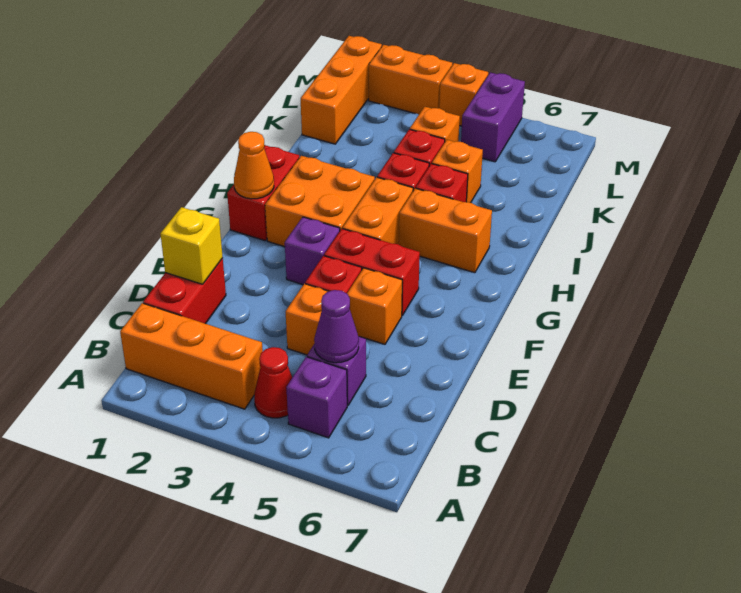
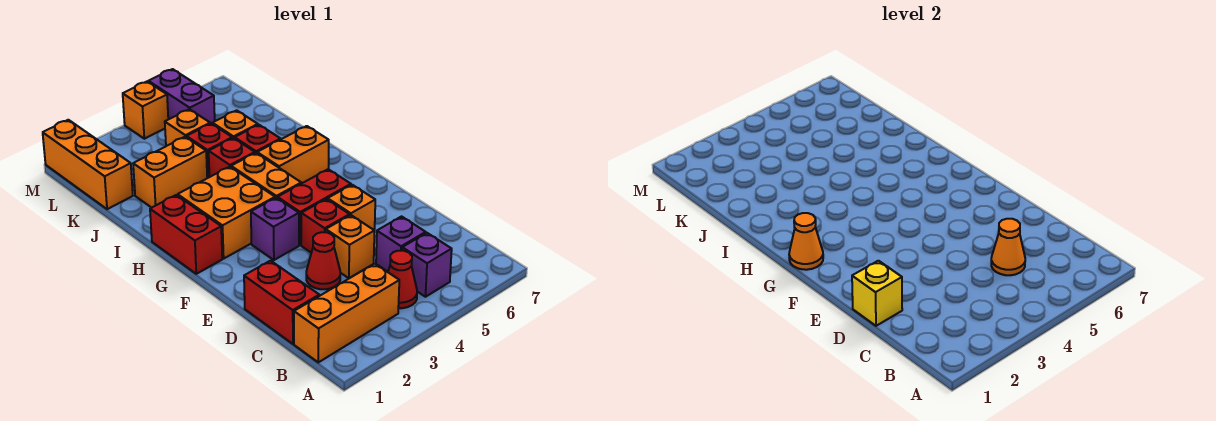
purple cone C5 level 2 -> orange cone C5 level 2
none -> red cone D3 level 1
orange brick M2:M3 level 1 -> orange brick J2:J3 level 1

